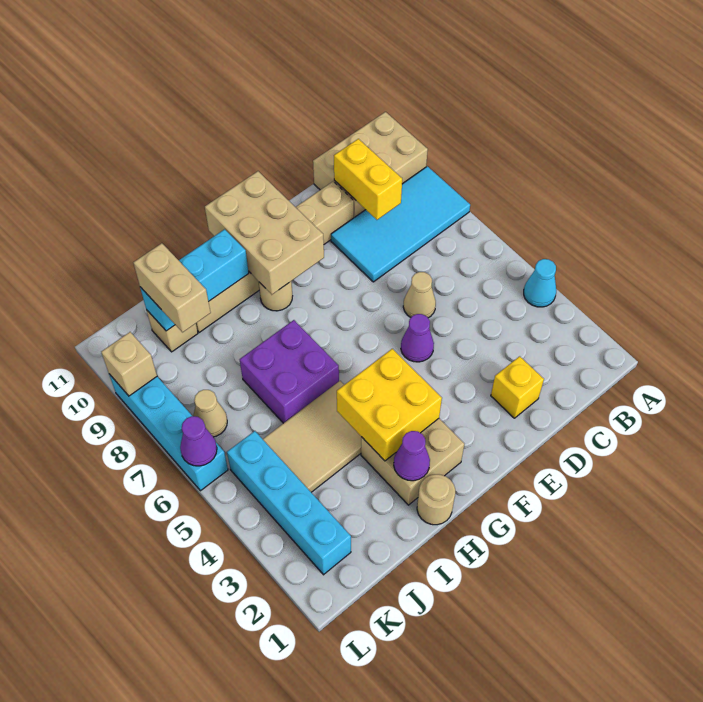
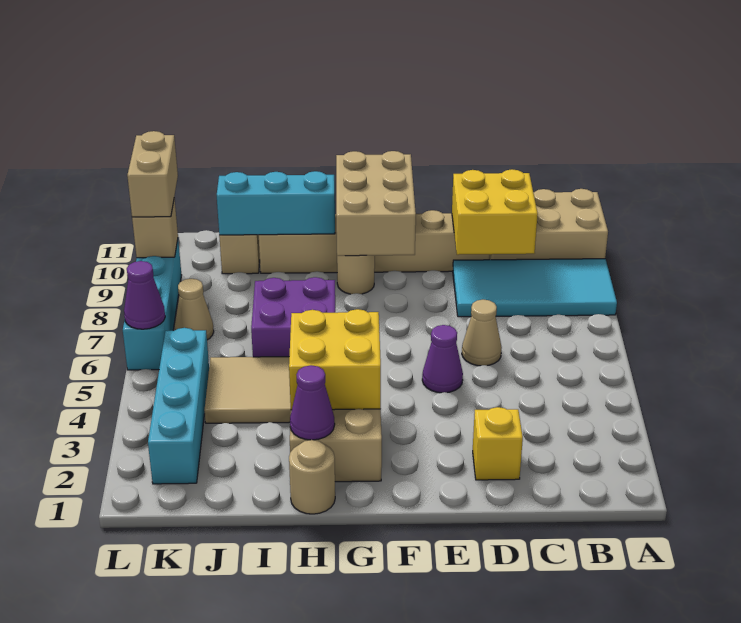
cyan cone A4 level 1 -> none
yellow brick C9:C10 level 2 -> yellow brick C9:D10 level 2
tan brick J9:J10 level 3 -> tan brick L9:L10 level 3

